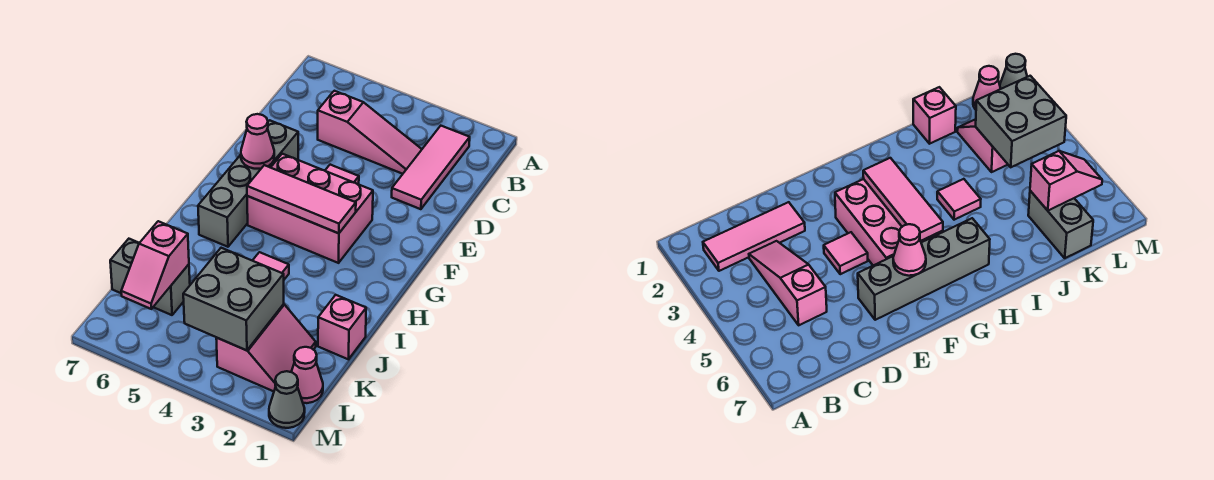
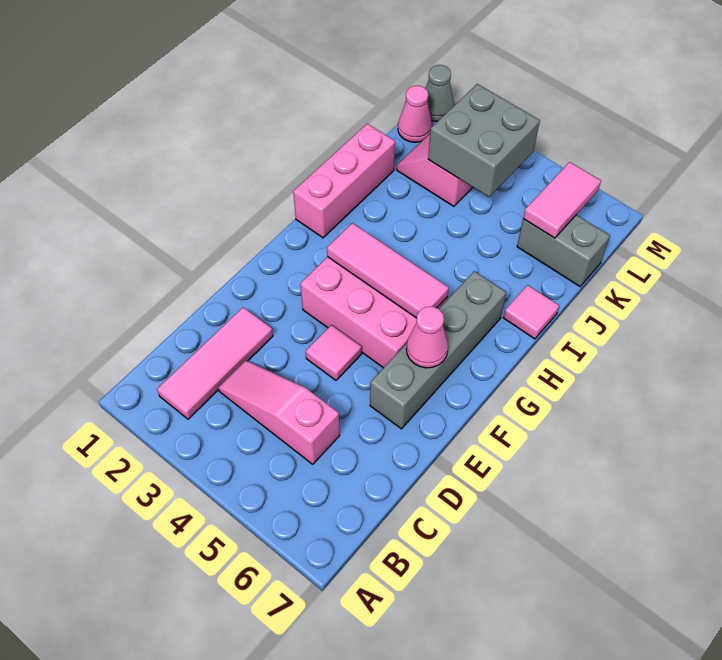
pink tile I4 level 1 -> pink tile I7 level 1
pink brick J1 level 1 -> pink brick H1:J1 level 1
pink slope K6:L6 level 2 top K -> pink tile K6:L6 level 2

